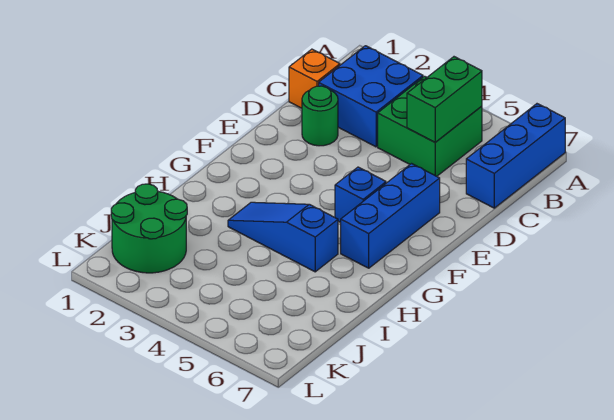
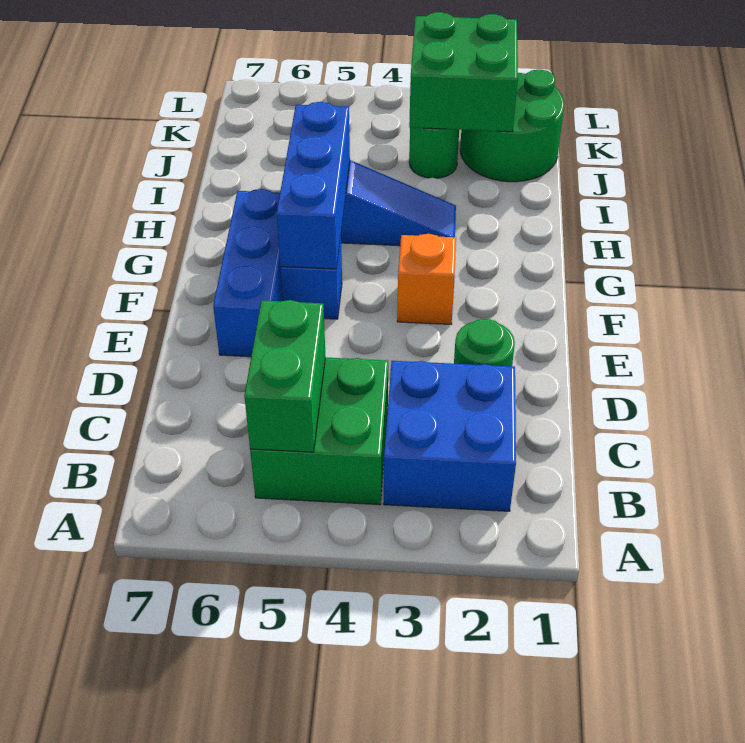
blue brick A7:C7 level 1 -> blue brick F5:H5 level 2
orange brick C1 level 1 -> orange brick F3 level 1
none -> green brick J2:K3 level 2
none -> green round brick J3 level 1

